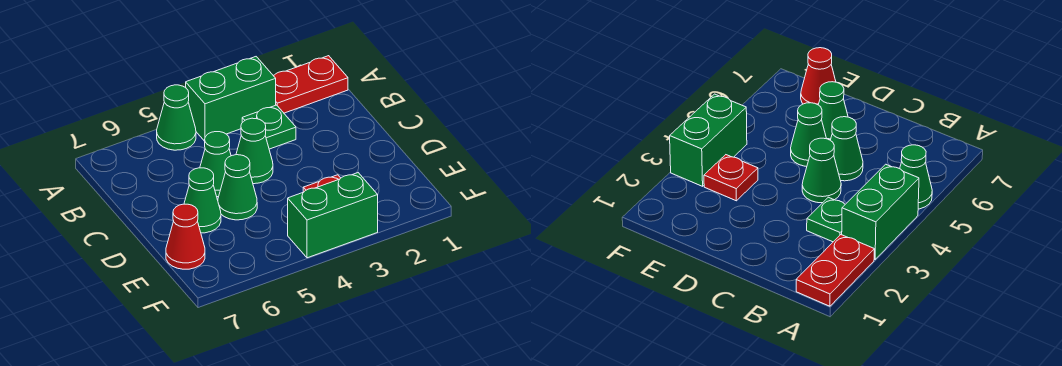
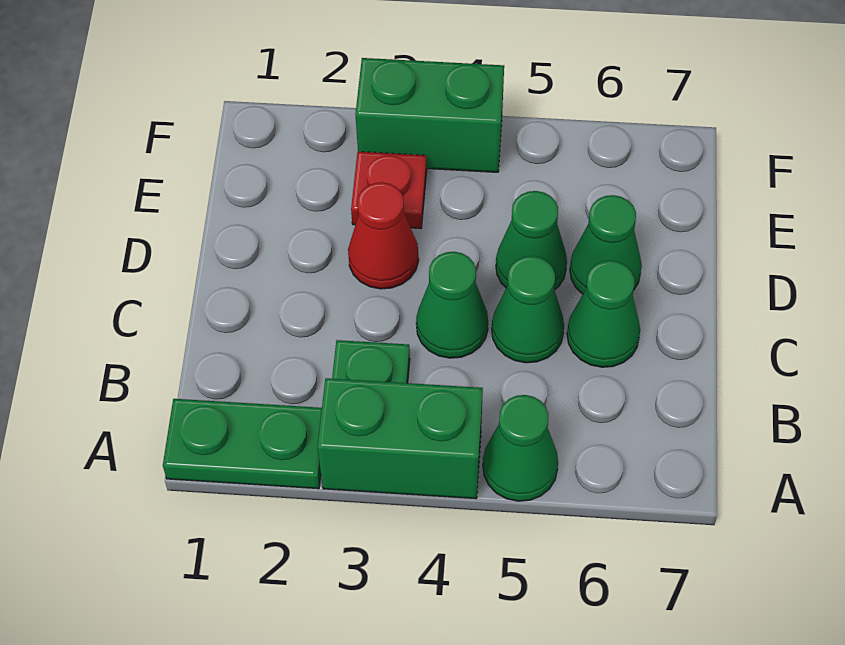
red plate A1:A2 level 1 -> green plate A1:A2 level 1
none -> green cone C6 level 1
red cone E7 level 1 -> red cone D3 level 1

